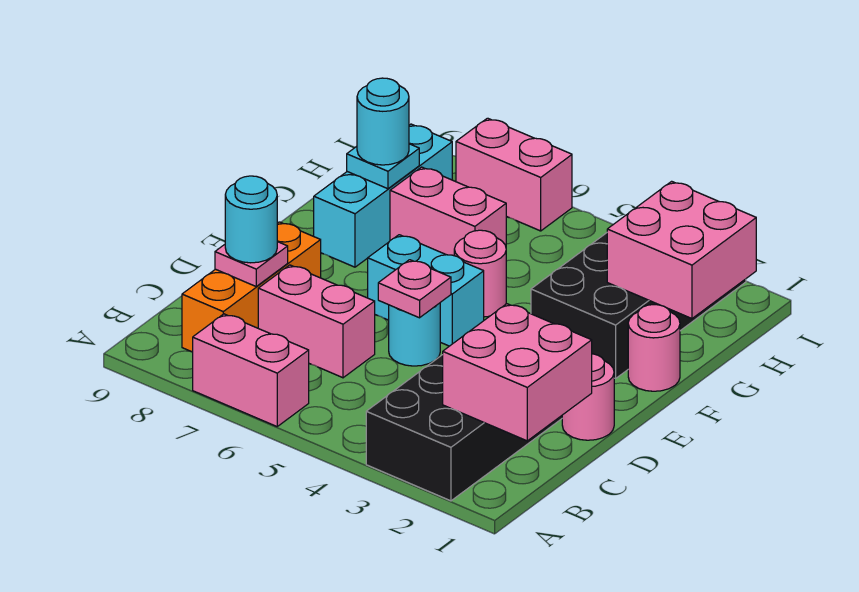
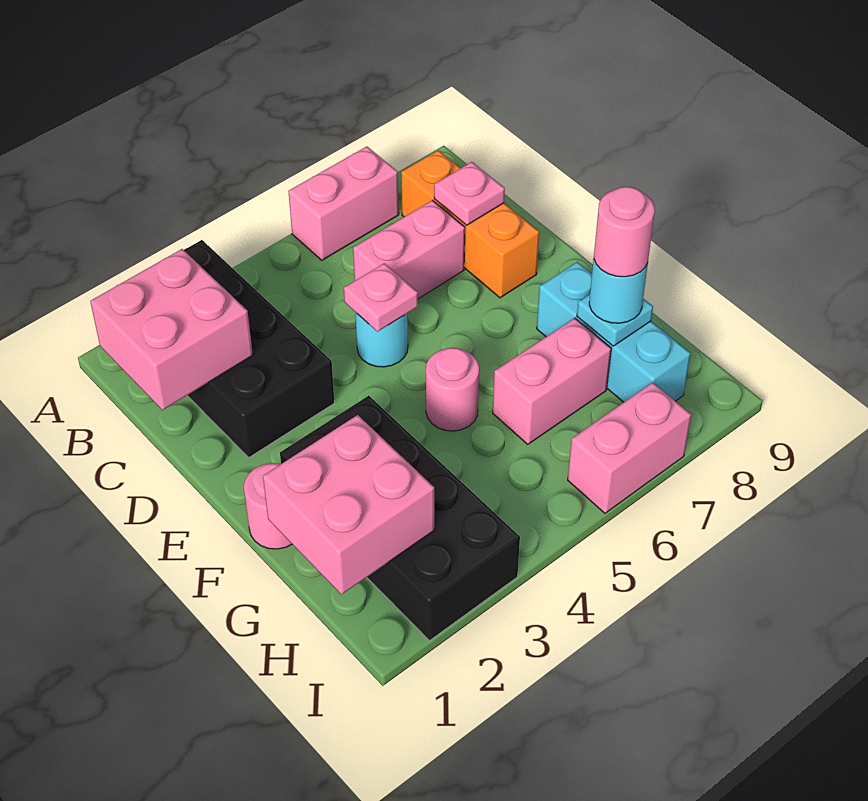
cyan round brick C8 level 3 -> none
pink round brick D1 level 1 -> pink round brick G8 level 4
cyan brick E5:E6 level 1 -> none

